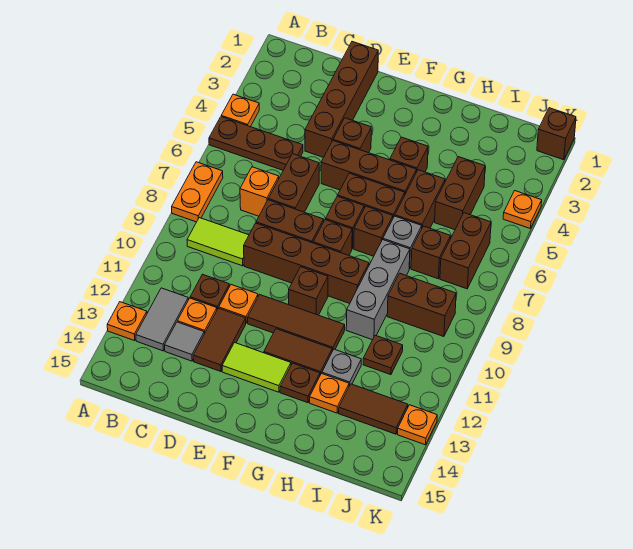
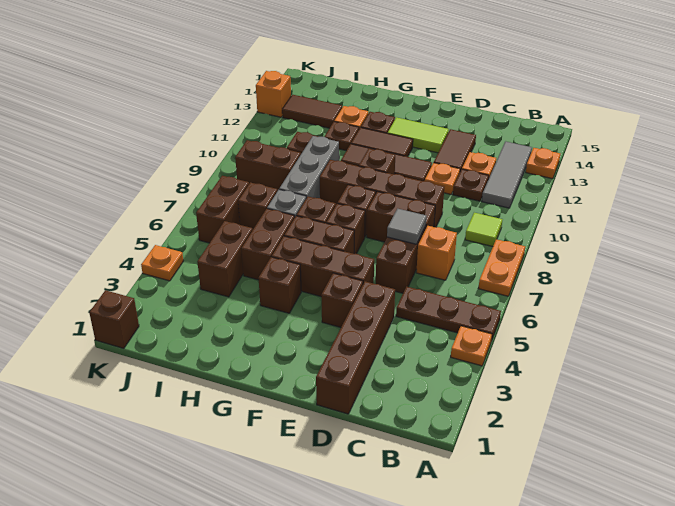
lime tile B9:C9 level 1 -> lime tile B9 level 1
grey tile B12:B13 level 1 -> grey tile B11:B13 level 1
grey tile C13 level 1 -> grey tile D7 level 2
grey plate H12 level 1 -> brown plate H12 level 1
orange plate K13 level 1 -> orange brick K13 level 1

